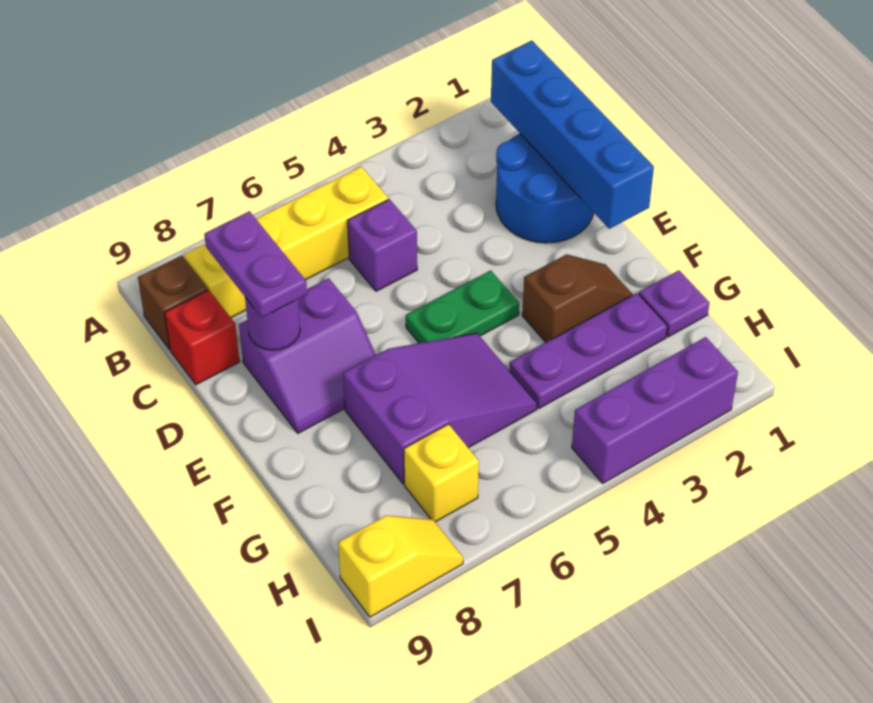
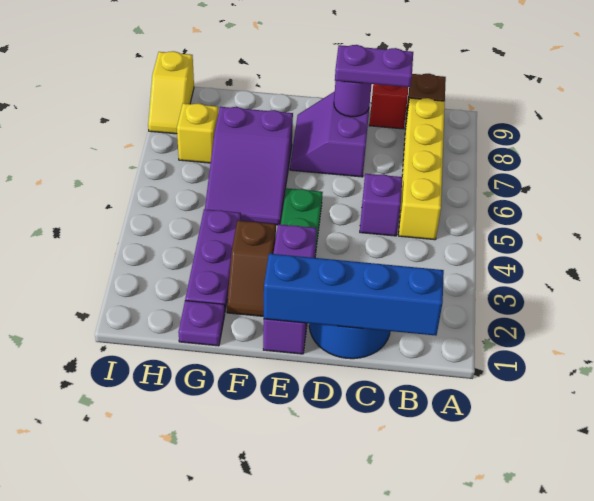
purple brick I2:I4 level 1 -> purple brick E1:E3 level 1

